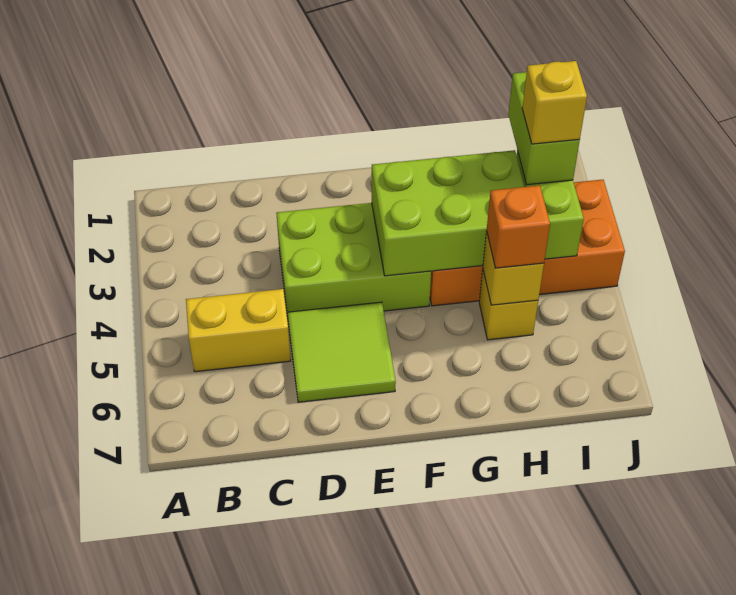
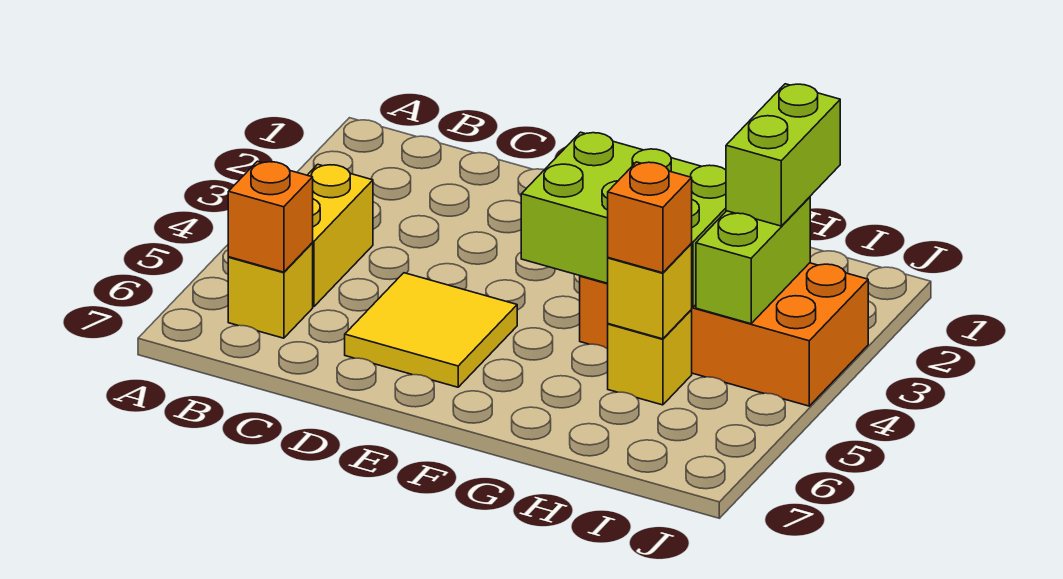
yellow brick B5:C5 level 1 -> yellow brick B4:B5 level 1
none -> orange brick B6 level 2
lime brick D3:F4 level 1 -> none
lime tile D5:E6 level 1 -> yellow tile D5:E6 level 1
yellow brick I3 level 4 -> yellow brick B6 level 1

